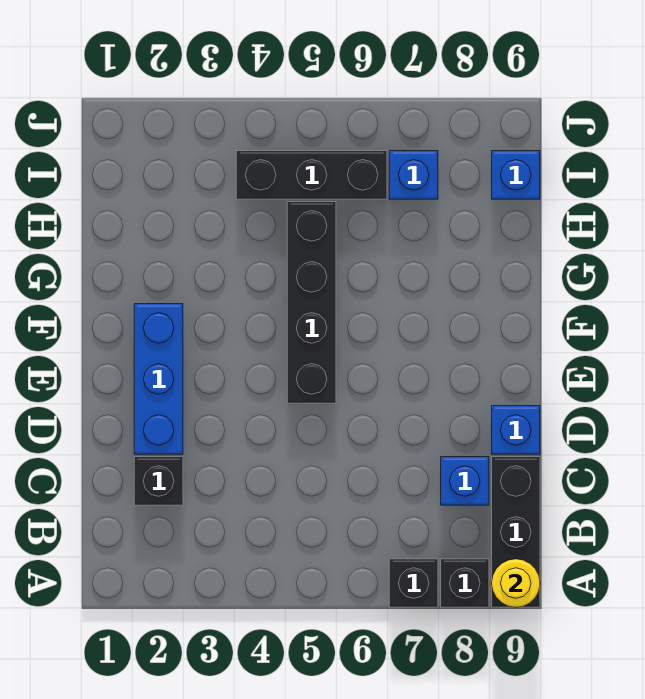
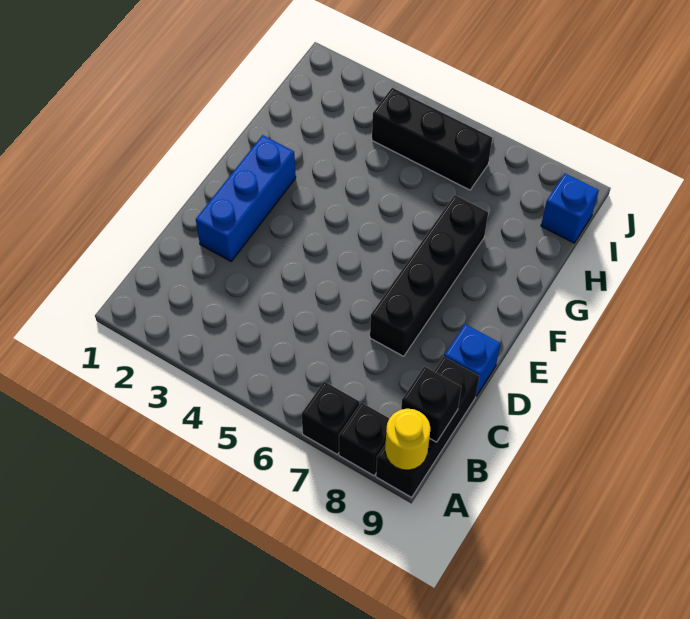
black brick C2 level 1 -> black brick B9 level 2
blue brick C8 level 1 -> none
black brick E5:H5 level 1 -> black brick D7:G7 level 1
blue brick I7 level 1 -> none

